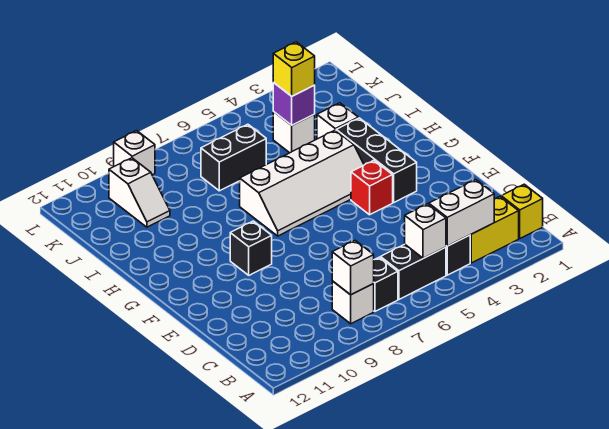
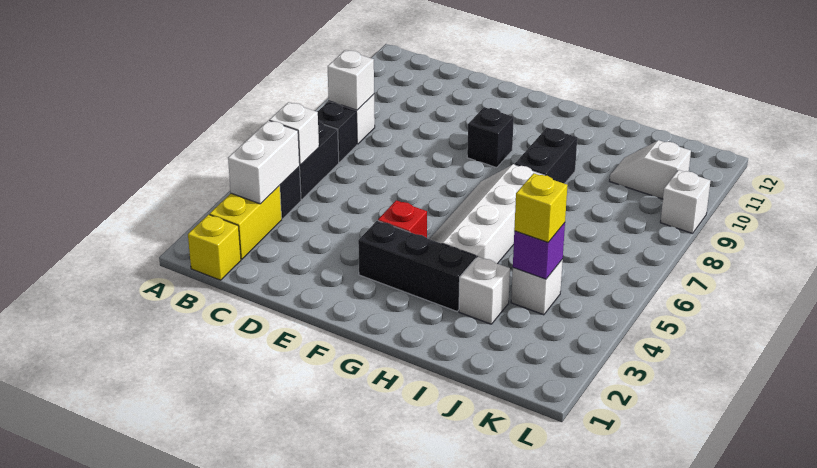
black brick J6:J7 level 1 -> black brick H8:H9 level 1

